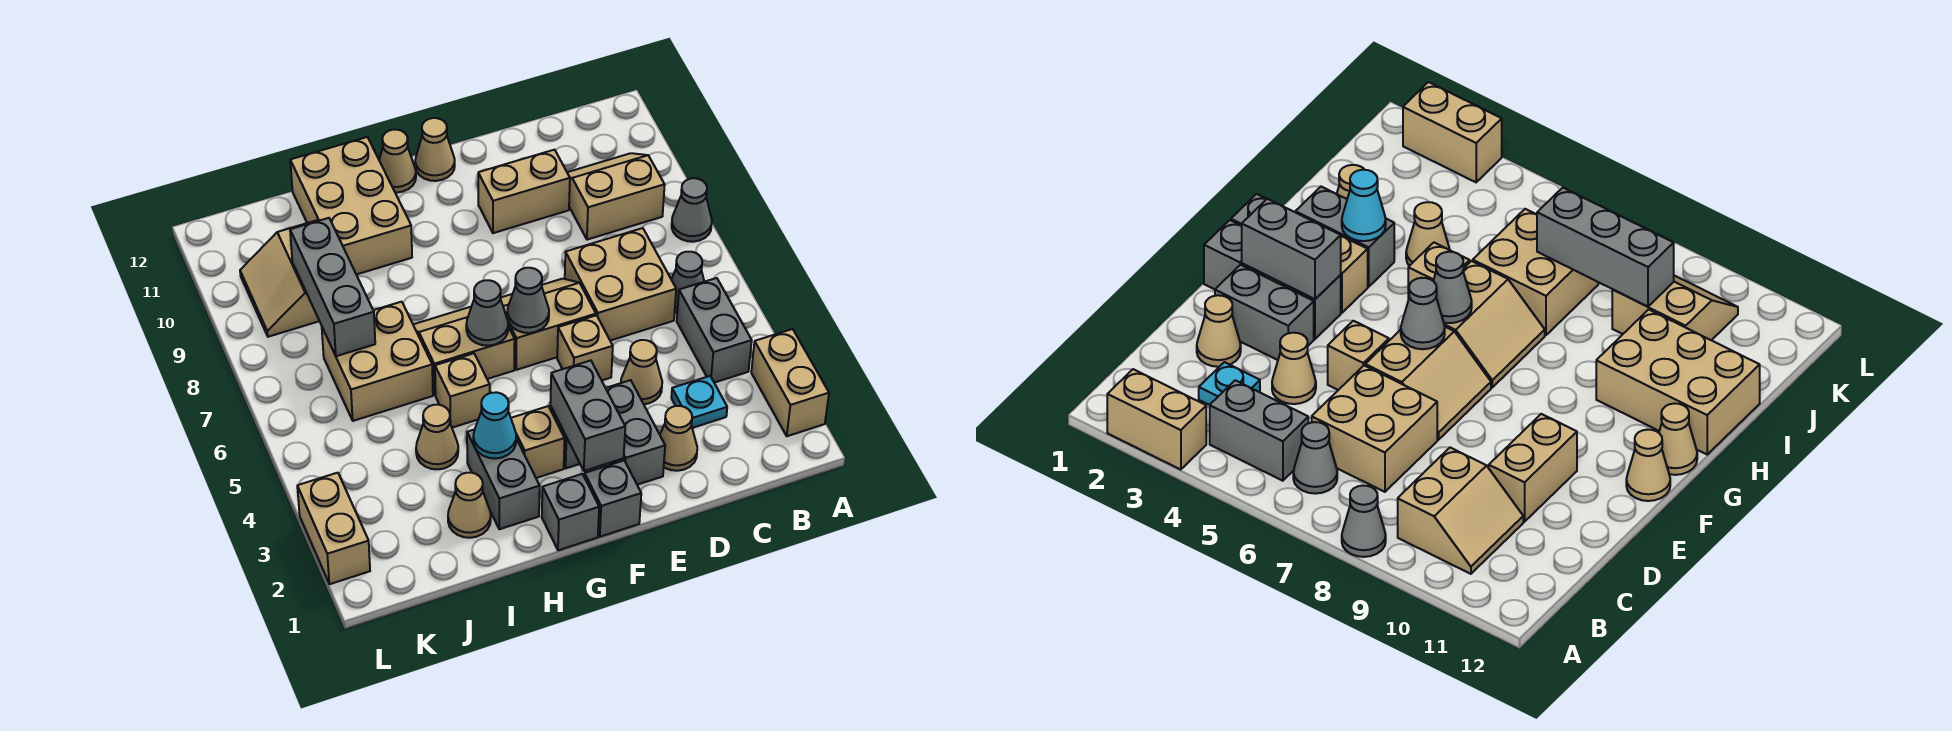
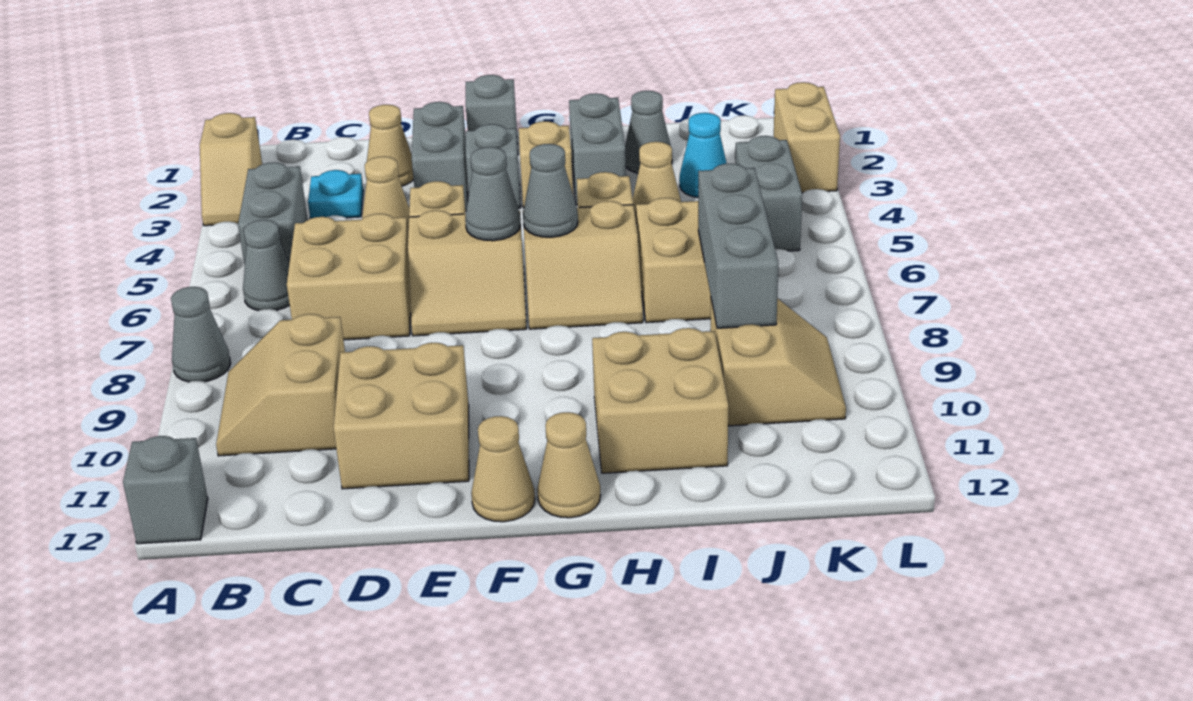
tan brick A2:A3 level 1 -> tan slope A2:A3 level 1 top 2
tan slope B9:C10 level 1 top 9 -> tan slope B9:C10 level 1 top C
tan brick D10:E10 level 1 -> tan brick D10:E11 level 1
grey brick F2:F3 level 2 -> grey brick K4:K5 level 1
grey brick G1 level 1 -> grey brick A12 level 1
cyan cone H3 level 2 -> cyan cone J3 level 1
tan brick H10:I12 level 1 -> tan brick H10:I11 level 1
tan cone I2 level 1 -> grey cone I2 level 1

